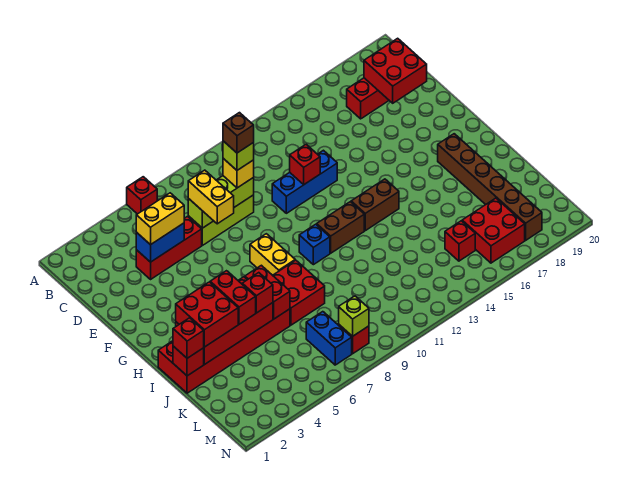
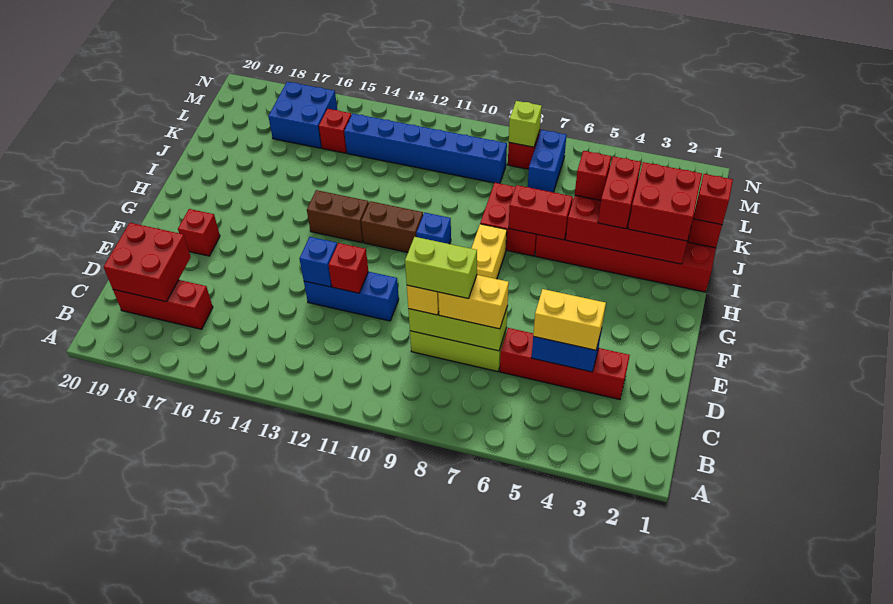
red brick A6 level 1 -> red brick F18 level 1
red brick D4:D6 level 1 -> red brick D3:D6 level 1
yellow brick D7:E7 level 3 -> yellow brick D7:D8 level 3
lime brick D9 level 4 -> lime brick D8:D9 level 4
brown brick D9 level 5 -> none
none -> blue brick E13 level 2
brown brick H18:M18 level 1 -> none
red brick I6:J6 level 2 -> red brick I6:I7 level 2
none -> blue brick L9:L14 level 1
red brick L16:M17 level 1 -> blue brick L16:M17 level 1

